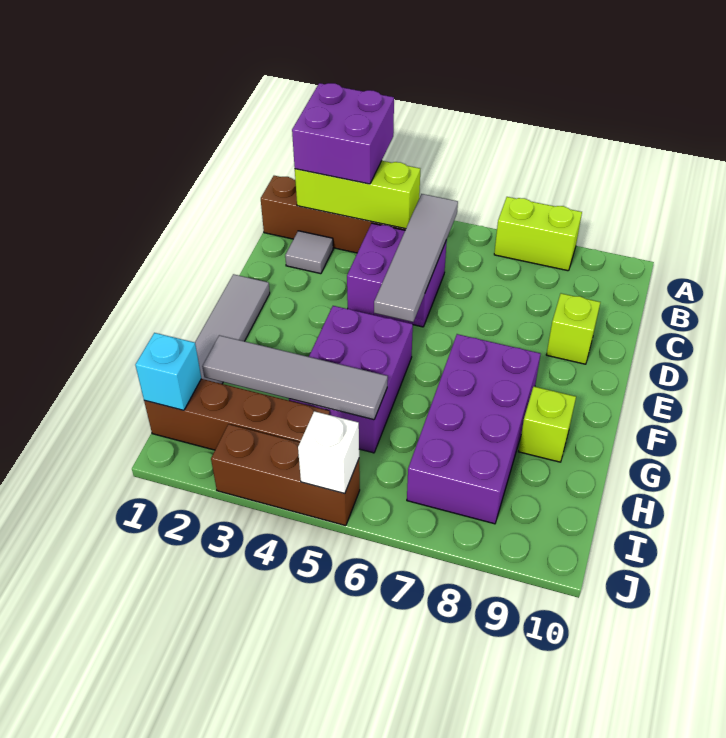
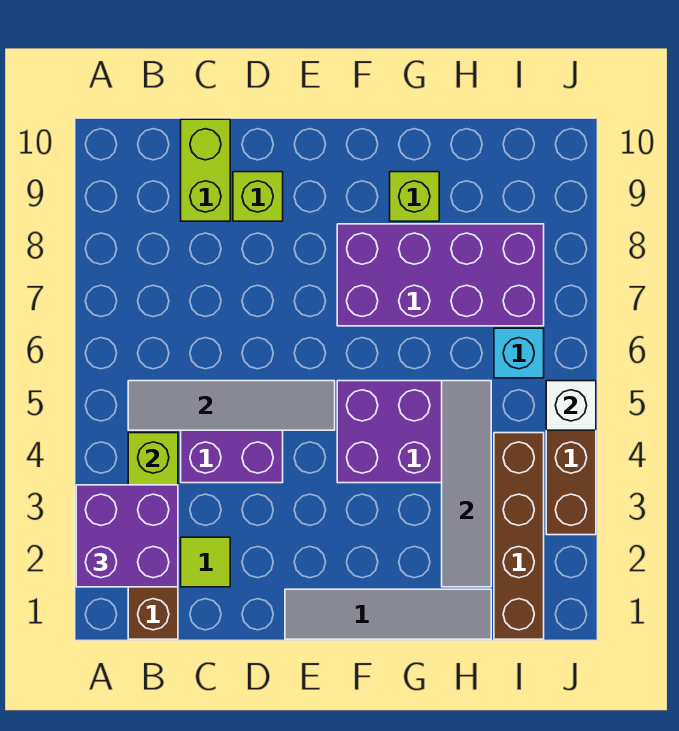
lime brick A7:A8 level 1 -> lime brick C9:C10 level 1
grey tile C2 level 1 -> lime tile C2 level 1
cyan brick I1 level 2 -> cyan brick I6 level 1

